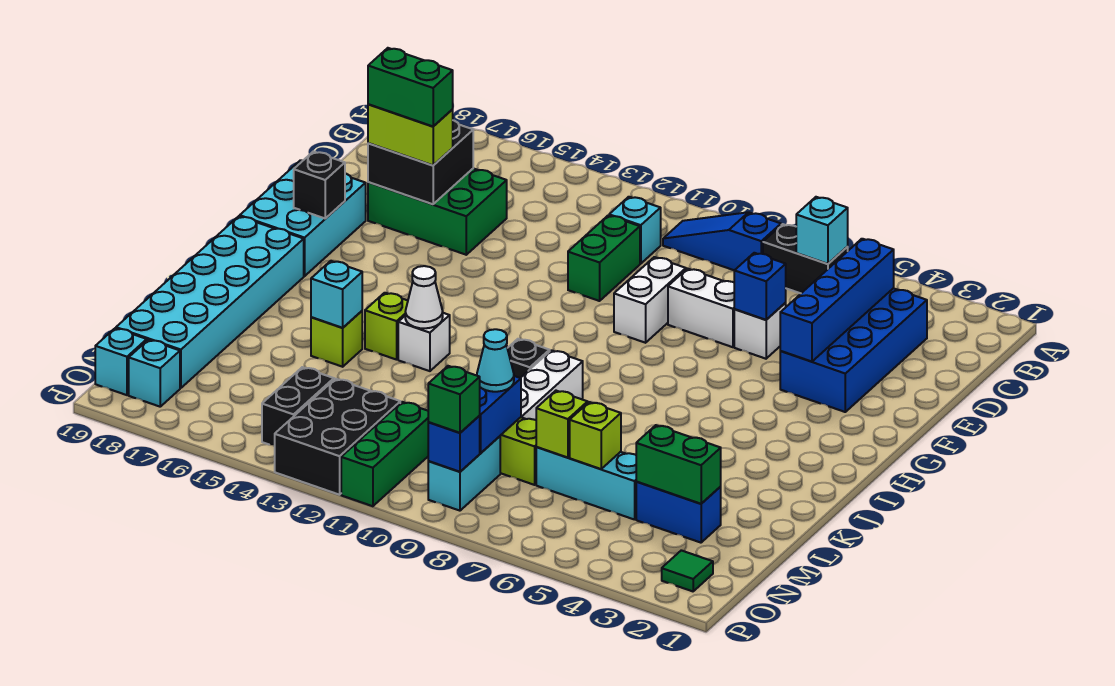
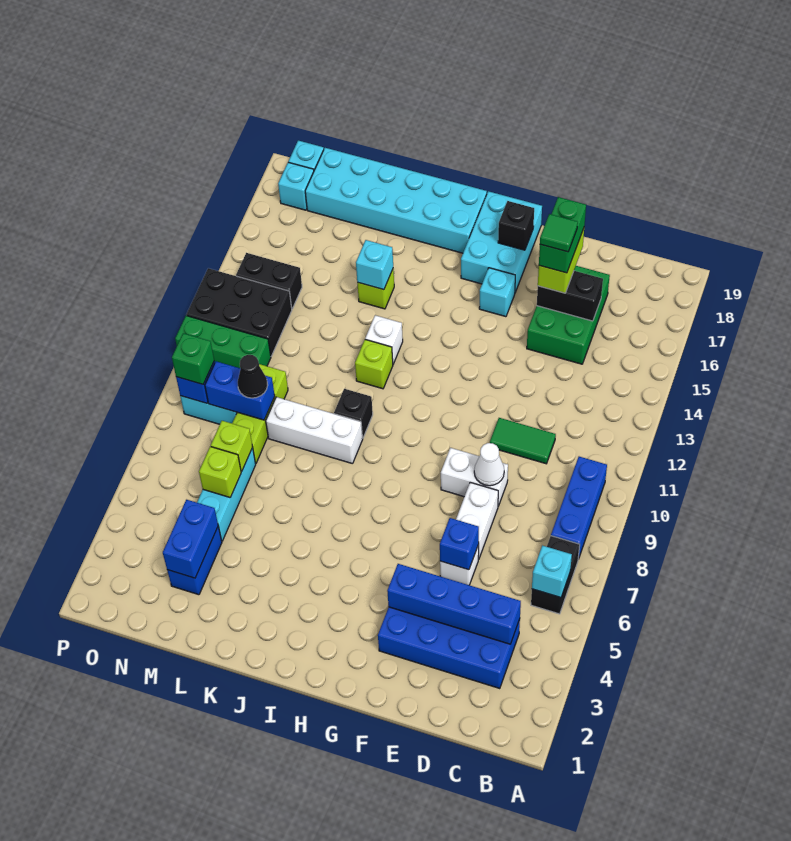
blue slope B8:B10 level 1 top 8 -> blue brick B8:B10 level 1
cyan brick C11 level 1 -> cyan brick G16 level 1
green brick D11:E11 level 1 -> green tile D11:E11 level 1
black brick D16:E17 level 2 -> black brick D16:E16 level 2
cyan brick F18:H19 level 1 -> cyan brick G17:H19 level 1
white cone J13 level 2 -> white cone E9 level 2
lime brick J14 level 1 -> lime brick J12 level 1
green brick M3:M4 level 2 -> blue brick M3:M4 level 2
cyan cone M9 level 3 -> black cone M9 level 3
green tile O2 level 1 -> green tile E16 level 5

